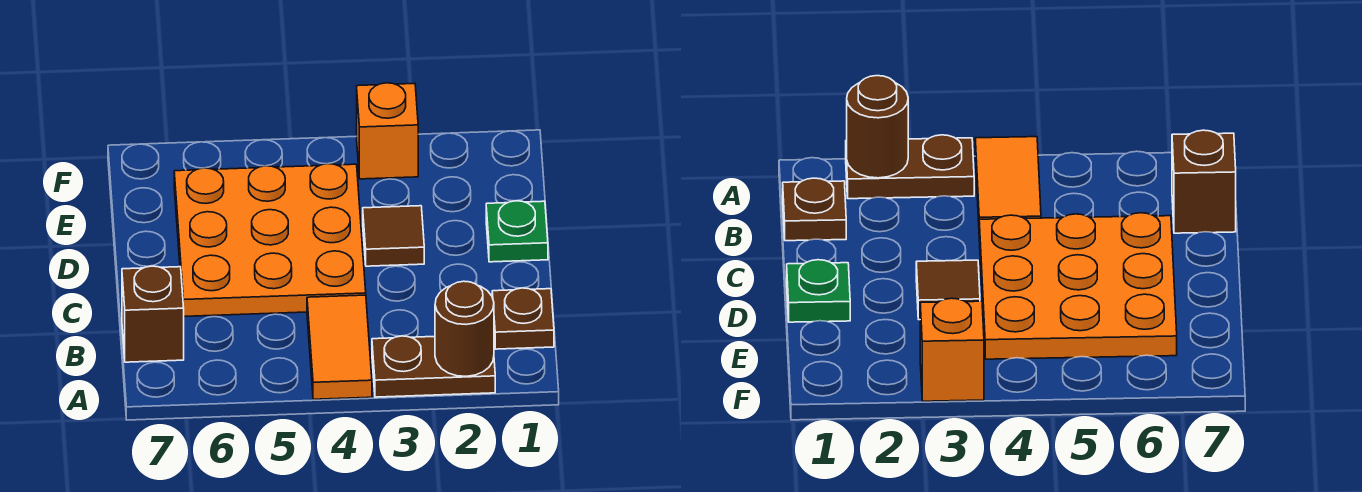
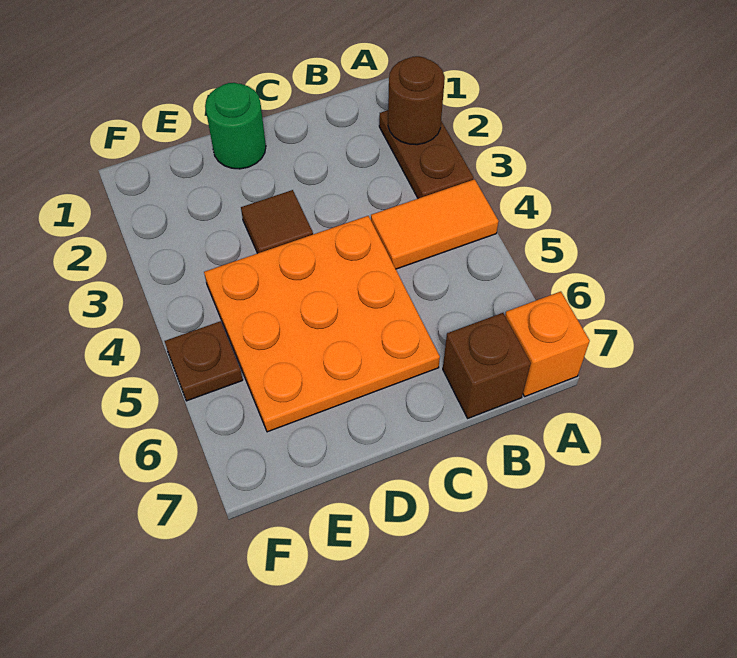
brown plate B1 level 1 -> brown plate F5 level 1
green plate D1 level 1 -> green round brick D1 level 1
orange brick F3 level 1 -> orange brick A7 level 1

